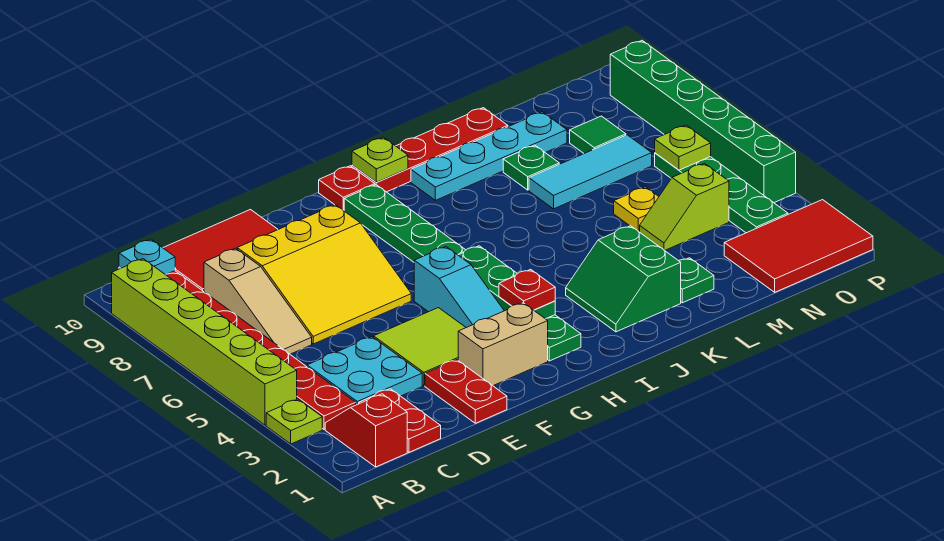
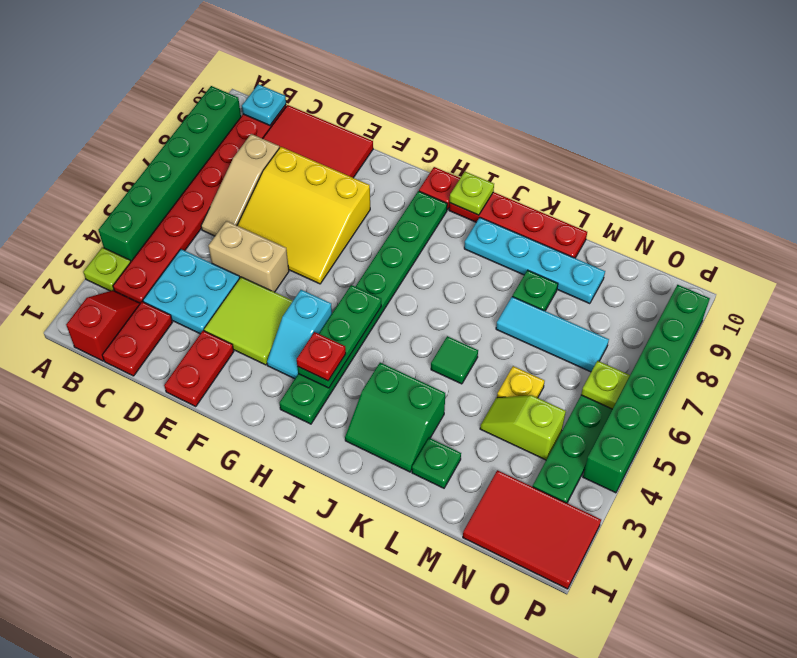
lime brick A4:A9 level 1 -> green brick A4:A9 level 1
tan brick F2:G2 level 1 -> tan brick D5:E5 level 1
cyan slope G3:G5 level 1 top 5 -> cyan slope G3:G4 level 1 top 4
green slope J2:K3 level 1 top K -> green slope J2:K3 level 1 top 3
green tile N8 level 1 -> green tile K5 level 1

